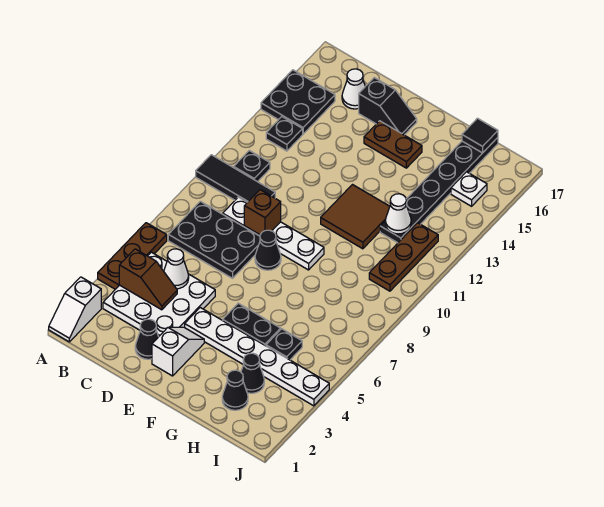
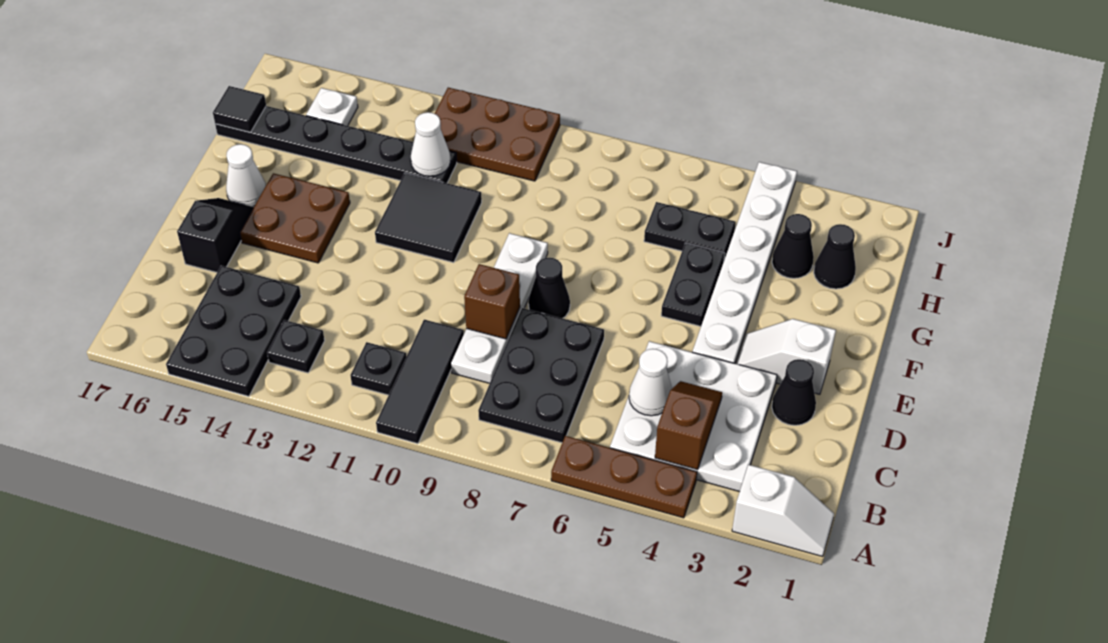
black plate A14:B15 level 1 -> black plate A14:C15 level 1
white cone C16 level 1 -> white cone F16 level 1
brown plate E15:F15 level 1 -> brown plate E14:F15 level 1
brown tile F11:G12 level 1 -> black tile F11:G12 level 1
black plate H5 level 1 -> black plate H5:H6 level 1
brown plate I10:I12 level 1 -> brown plate I10:J12 level 1

